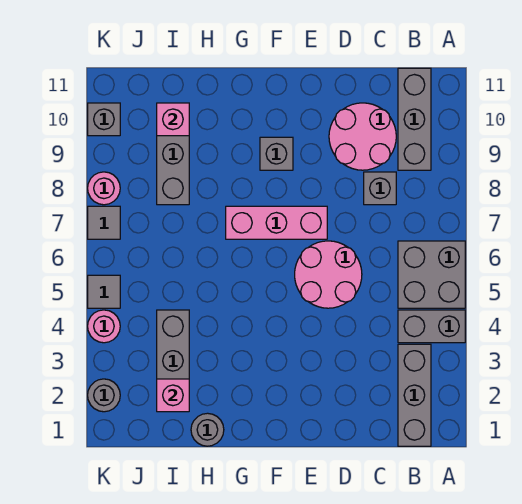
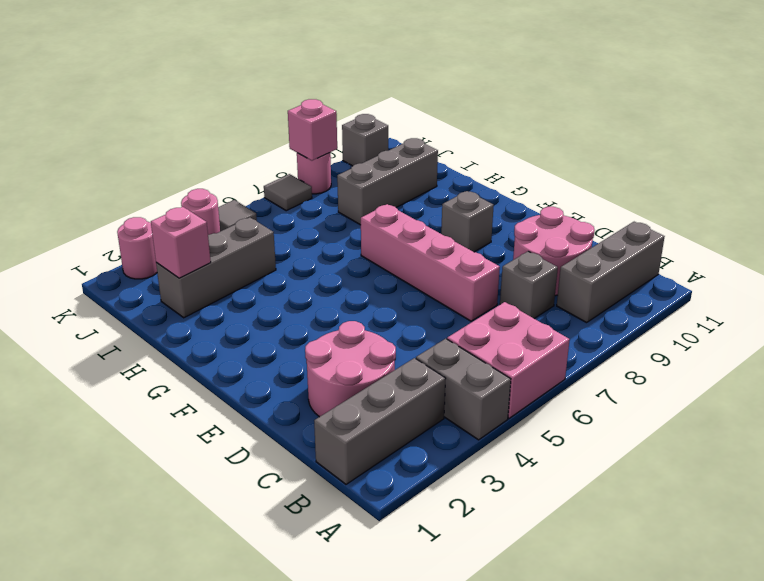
grey brick A5:B6 level 1 -> pink brick A5:B6 level 1
pink round brick D5:E6 level 1 -> pink round brick C2:D3 level 1
pink brick E7:G7 level 1 -> pink brick D7:G7 level 1
grey round brick H1 level 1 -> none
pink brick I10 level 2 -> pink brick K8 level 2
grey round brick K2 level 1 -> pink round brick K2 level 1

